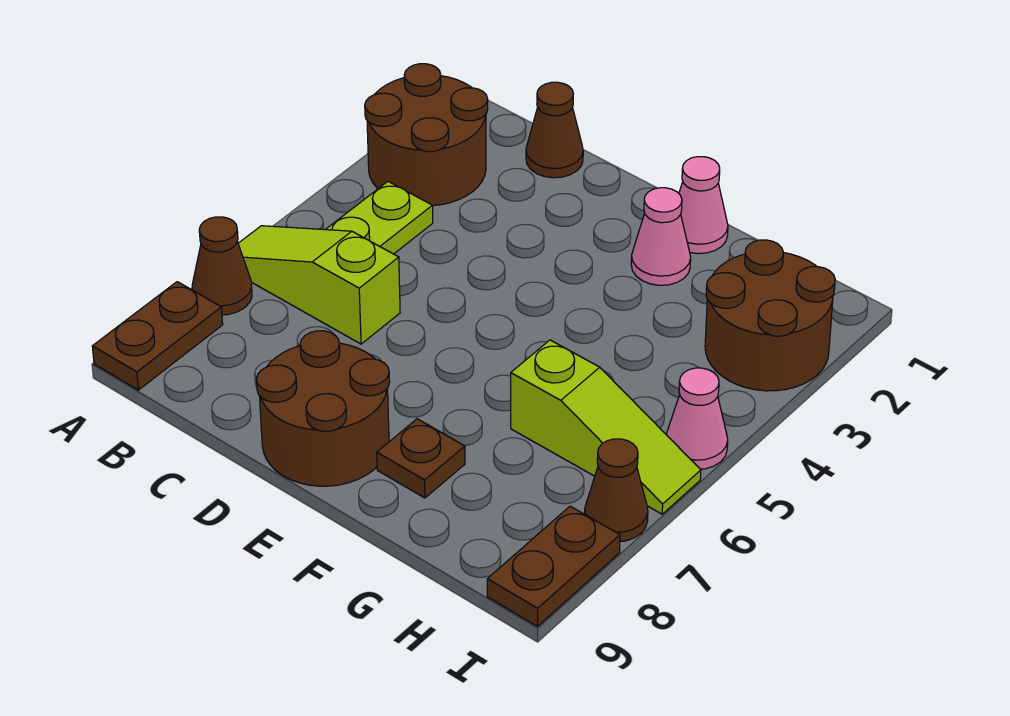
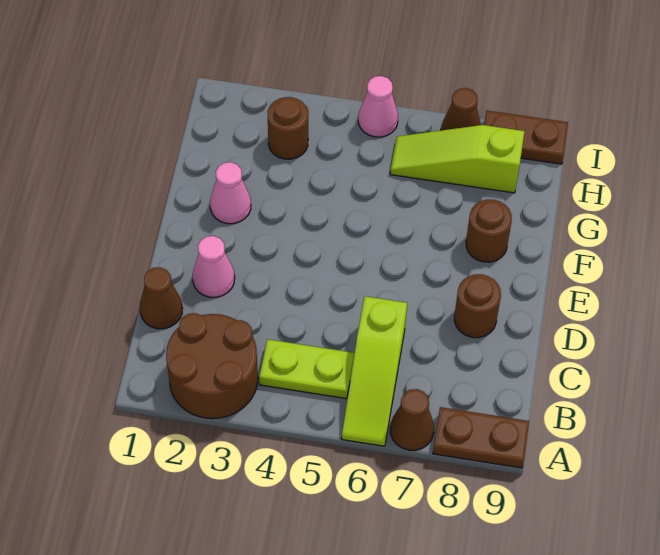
brown round brick D8:E9 level 1 -> brown round brick D8 level 1
pink cone F1 level 1 -> pink cone D2 level 1
brown plate F8 level 1 -> brown round brick F8 level 1
lime slope G6:I6 level 1 top G -> lime slope H6:H8 level 1 top 8
brown round brick H2:I3 level 1 -> brown round brick H3 level 1

